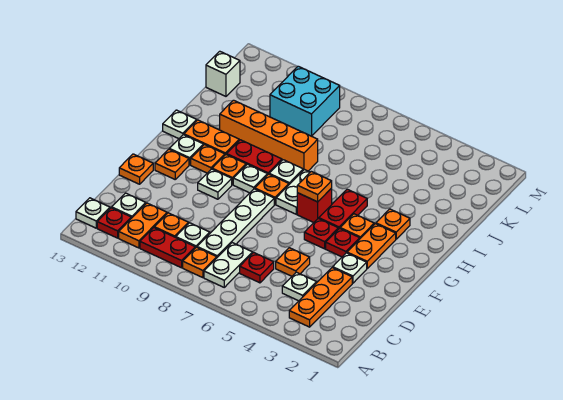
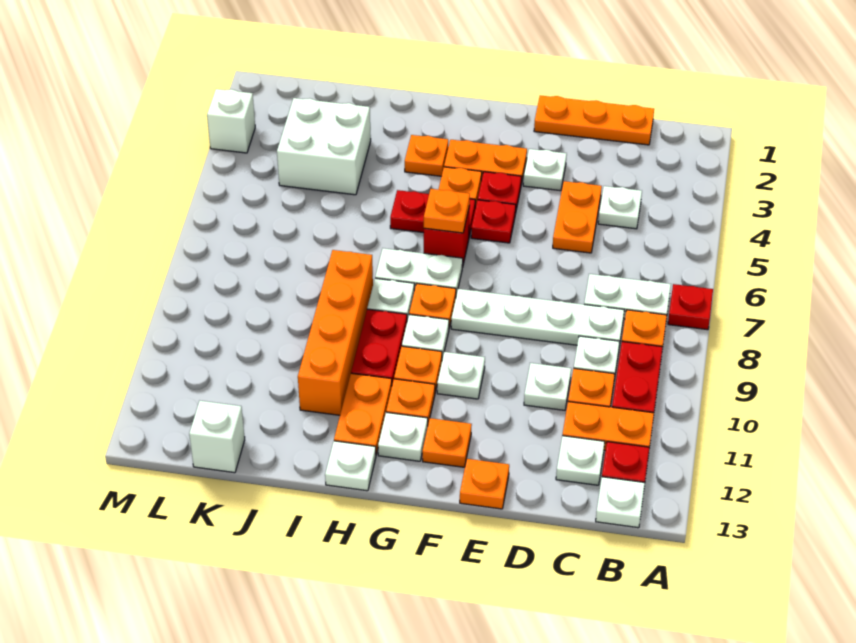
orange plate B3:D3 level 1 -> orange plate C1:E1 level 1
red plate C6 level 1 -> red plate A7 level 1
orange plate D5 level 1 -> orange plate D4:D5 level 1
none -> white plate D10 level 1
none -> white brick J3:K4 level 1
cyan brick K9:L10 level 1 -> none
none -> white brick M3 level 1

